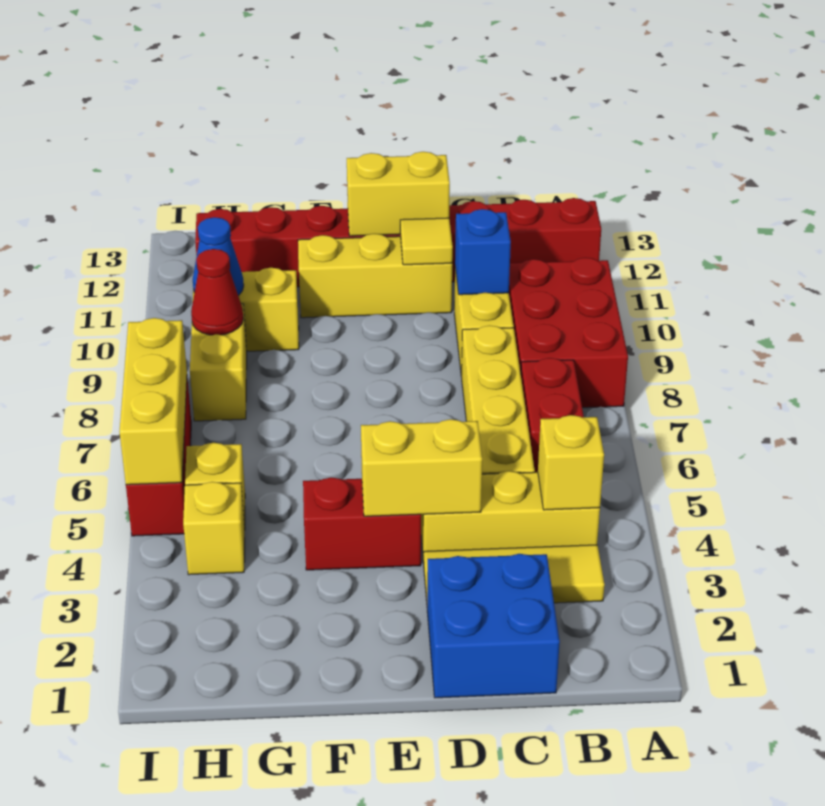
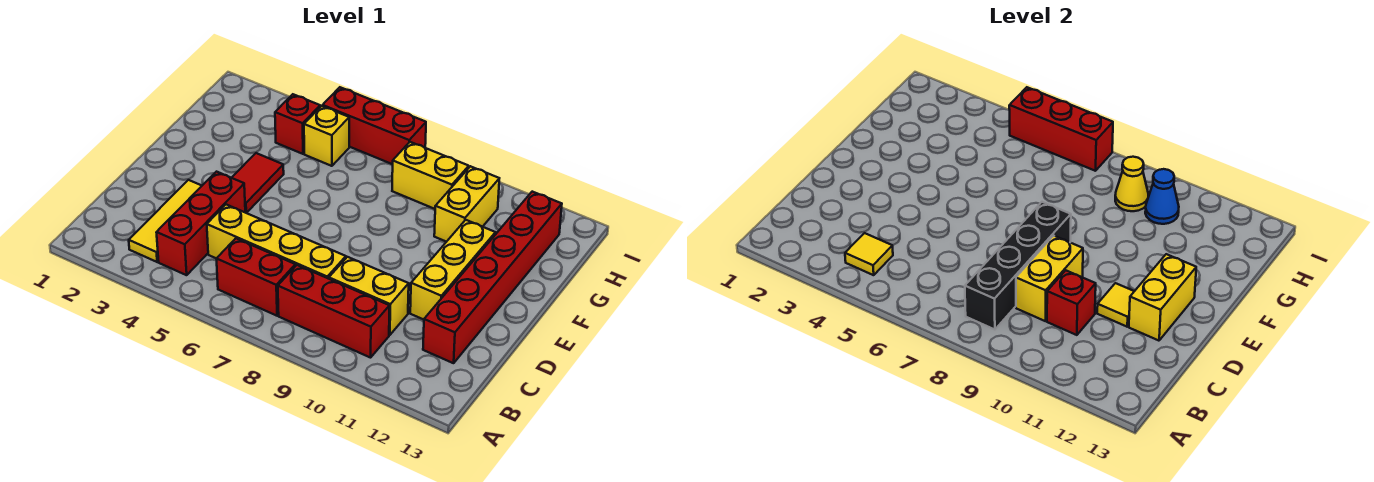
red brick A8:B10 level 1 -> red brick B8:B10 level 1
red brick A12:H12 level 1 -> red brick C12:H12 level 1
yellow brick B4:D4 level 1 -> red brick B4:D4 level 1
yellow brick B4 level 2 -> yellow tile B4 level 2
none -> black brick B8:E8 level 2
blue brick C1:D2 level 1 -> none
blue brick C10 level 2 -> red brick C10 level 2
yellow brick D4:E4 level 2 -> yellow brick C9:D9 level 2
red brick E4:F4 level 1 -> red tile E4:F4 level 1
yellow brick H4 level 1 -> red brick H4 level 1
red cone H9 level 2 -> yellow cone H9 level 2
yellow brick I5:I7 level 2 -> red brick I5:I7 level 2

